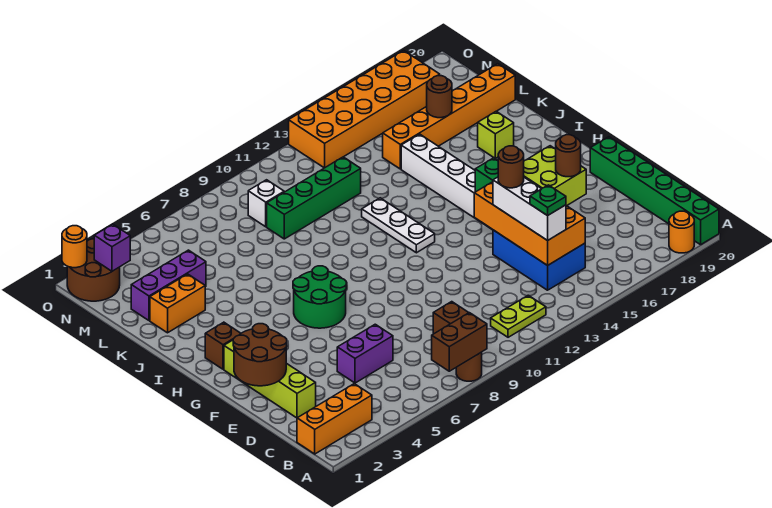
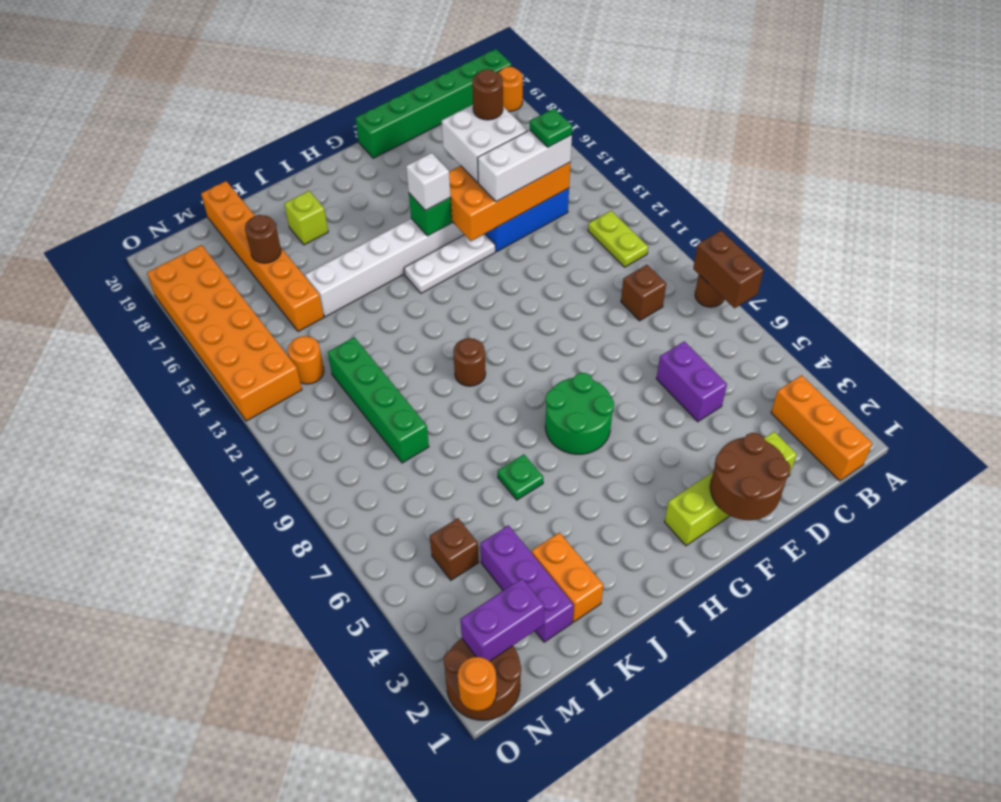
lime brick D15:E16 level 3 -> white brick D15:E16 level 3
brown round brick E14 level 4 -> brown round brick I10 level 1
brown brick H2 level 1 -> brown brick M5 level 1
white plate H12:J12 level 1 -> white plate F14:H14 level 1
none -> green plate J6 level 1
white brick M9 level 1 -> white brick G15 level 3
none -> orange round brick M13 level 1
purple brick N2 level 2 -> purple brick M2:N2 level 2

